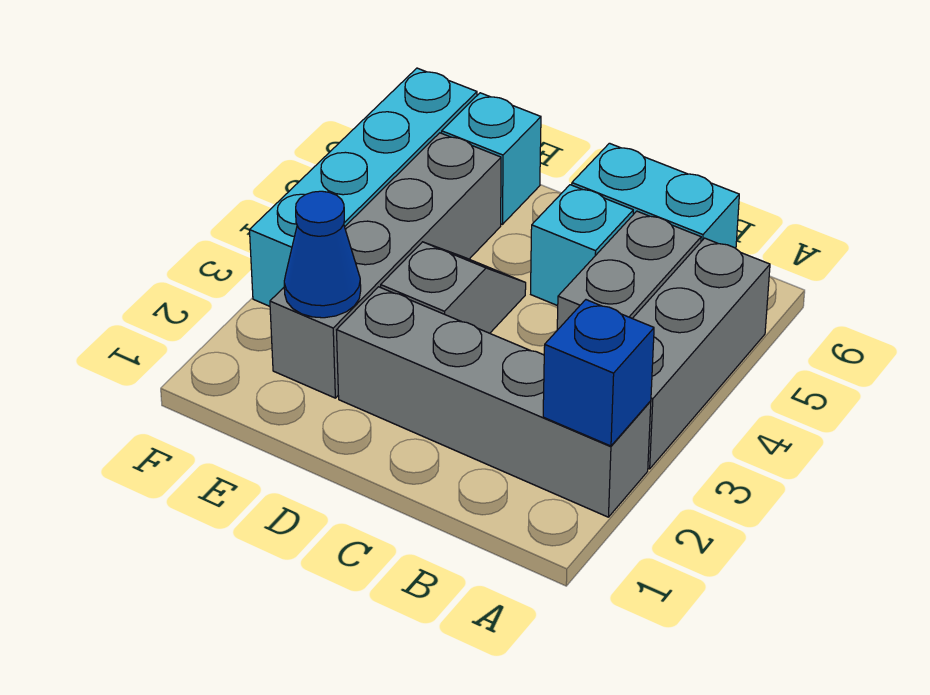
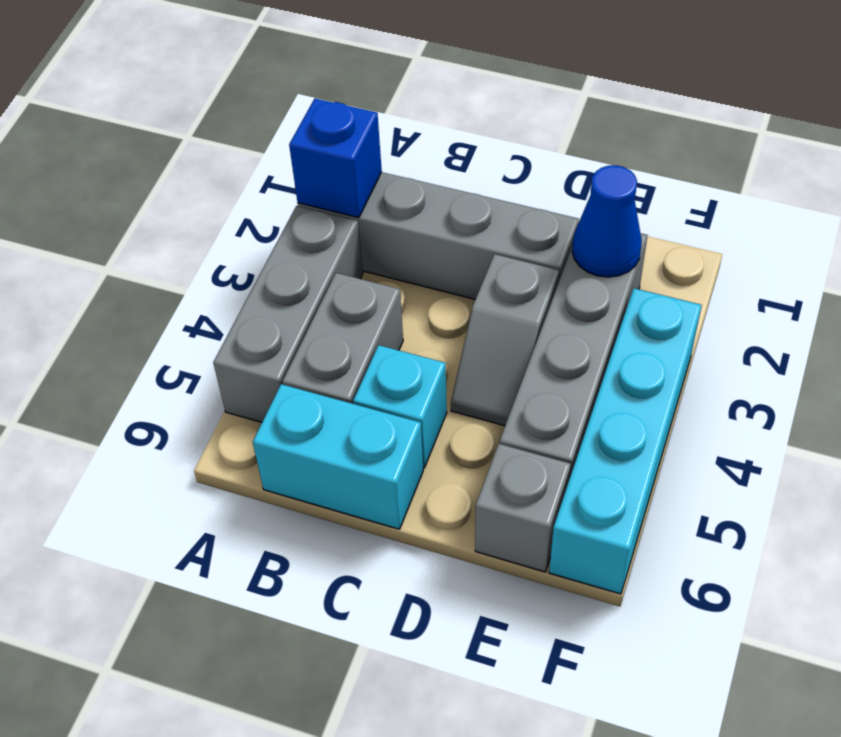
cyan brick E6 level 1 -> grey brick E6 level 1

